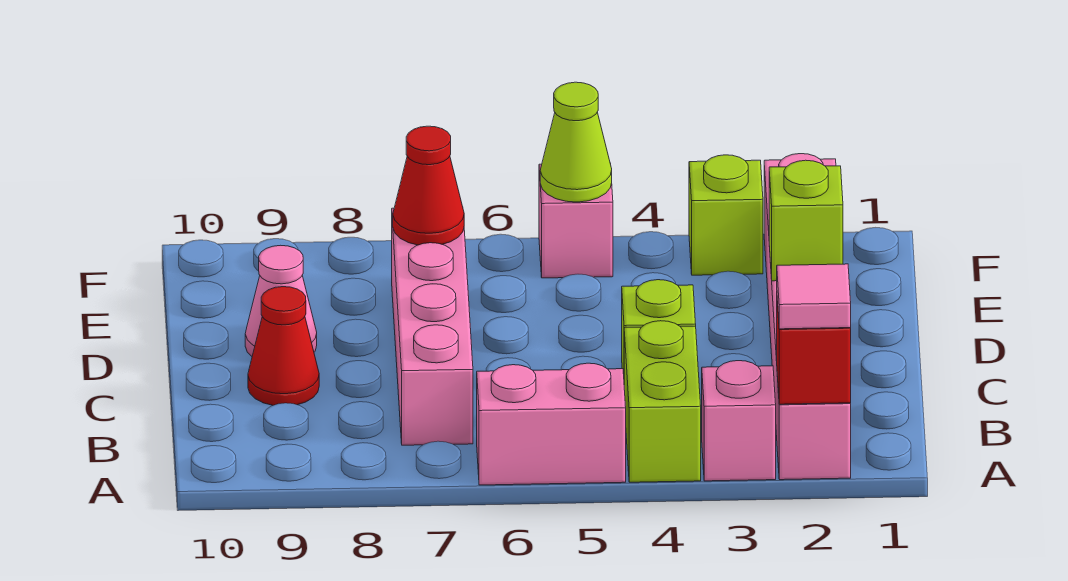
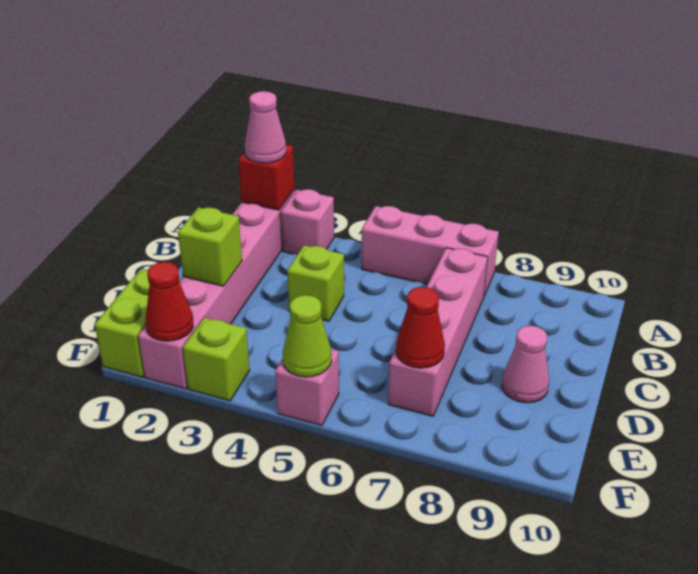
pink tile A2 level 3 -> pink cone A2 level 3
lime brick A4:B4 level 1 -> lime brick E1:F1 level 1
pink brick A5:A6 level 1 -> pink brick A5:A7 level 1
red cone C9 level 1 -> red cone F2 level 2

